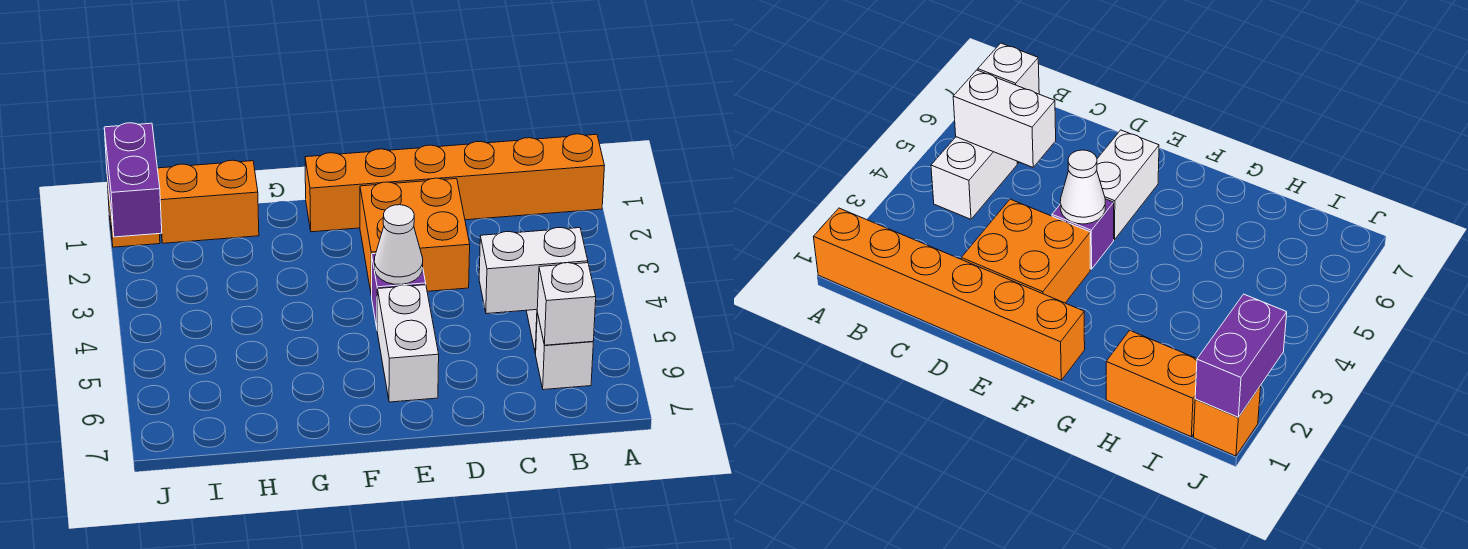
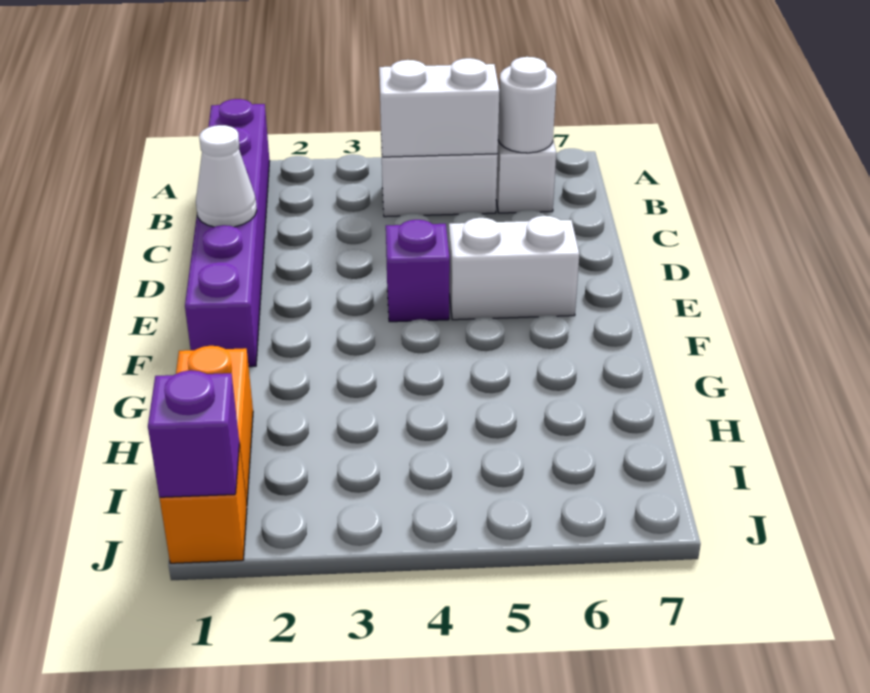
orange brick A1:F1 level 1 -> purple brick A1:F1 level 1
white brick B5:C5 level 2 -> white brick B4:B5 level 2
white brick B6 level 2 -> white round brick B6 level 2
orange brick D2:E3 level 1 -> none
white cone E4 level 2 -> white cone D1 level 2
purple brick J1:J2 level 2 -> purple brick J1 level 2

